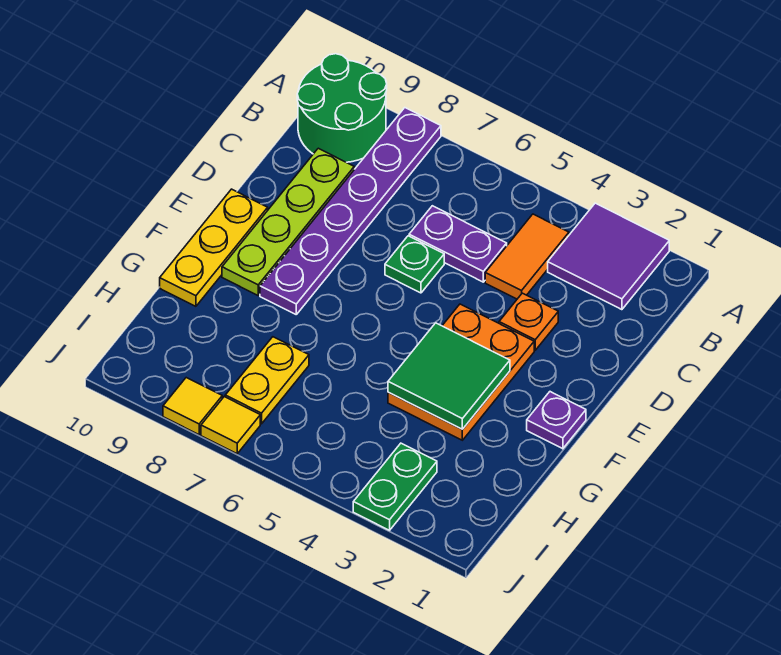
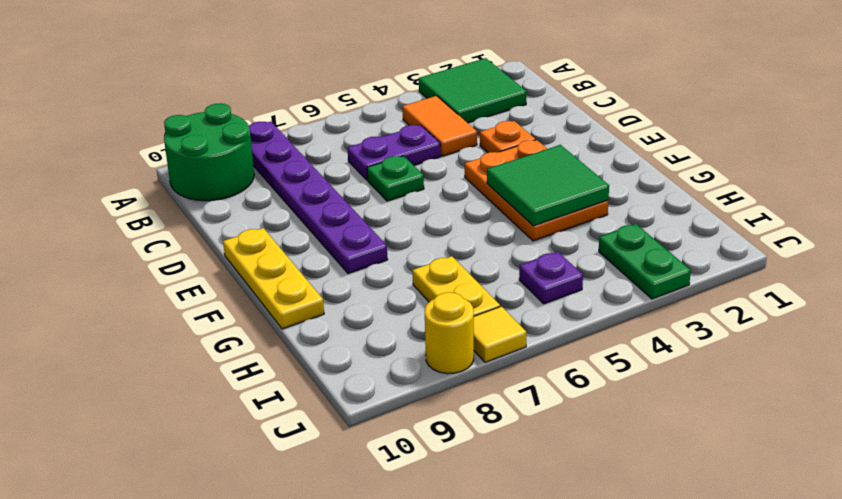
purple tile A2:B3 level 1 -> green tile A2:B3 level 1
lime plate C9:F9 level 1 -> none
purple plate F1 level 1 -> purple plate I5 level 1
yellow tile J8 level 1 -> yellow round brick J8 level 1

